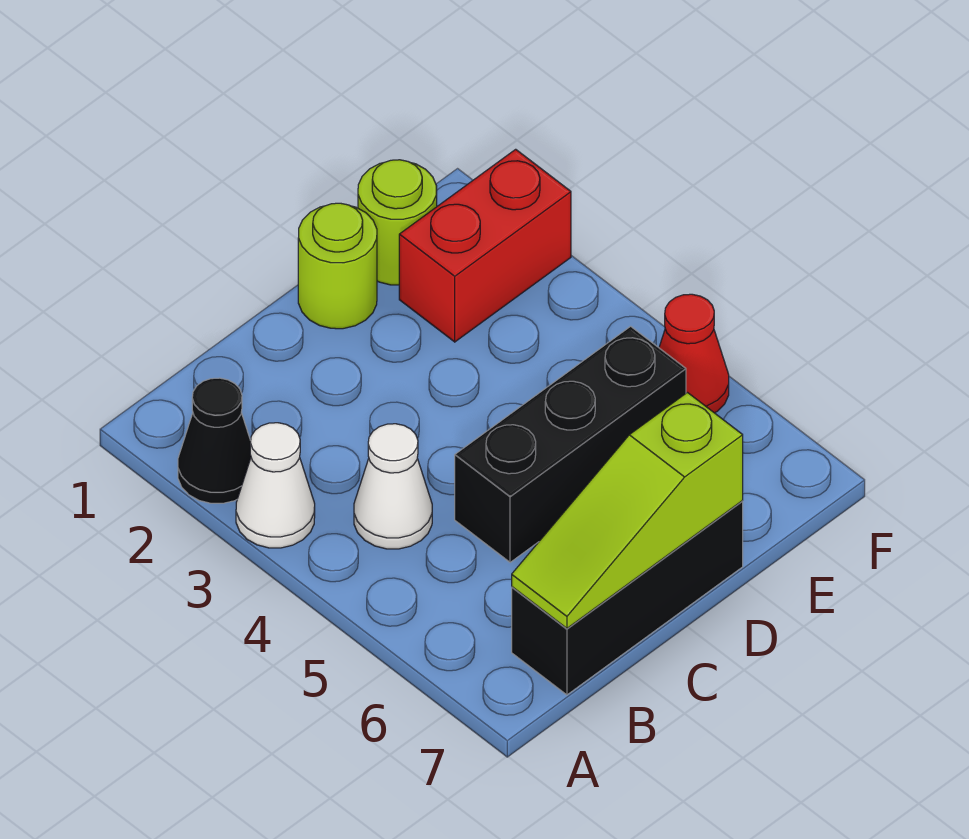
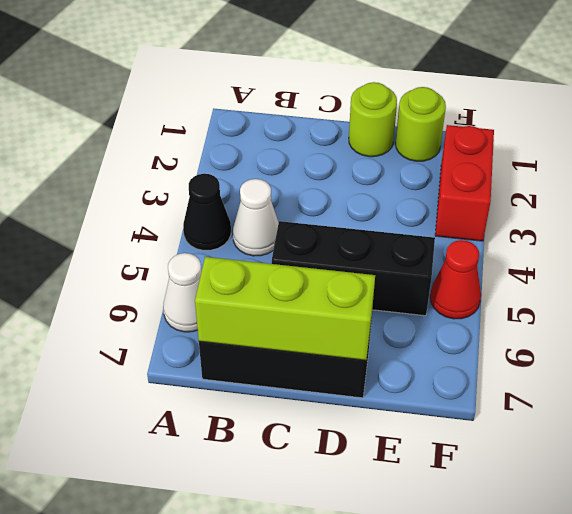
black cone A2 level 1 -> black cone A4 level 1
white cone A3 level 1 -> white cone A6 level 1
lime slope B7:D7 level 2 top D -> lime brick B7:D7 level 2
red brick E2:F2 level 1 -> red brick F2:F3 level 1

